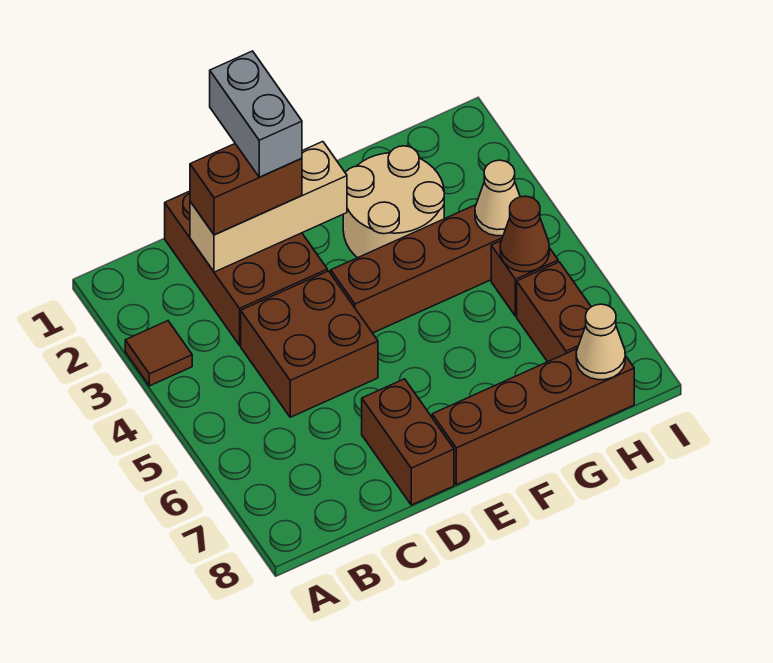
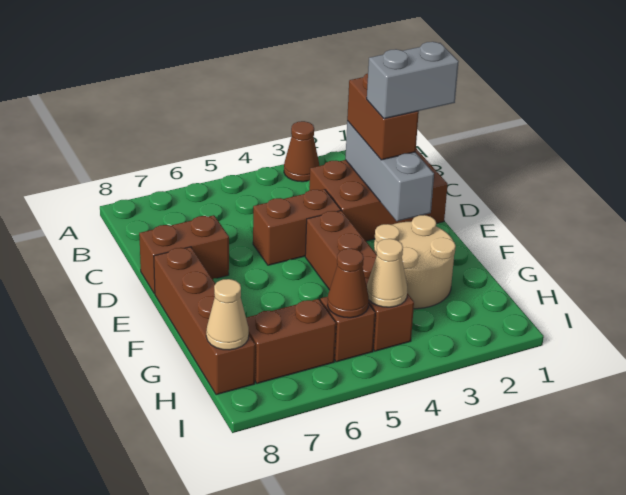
brown tile A3 level 1 -> brown cone A3 level 1
tan brick C2:E2 level 2 -> grey brick C2:E2 level 2
brown brick C4:D5 level 1 -> brown brick D4:D5 level 1

